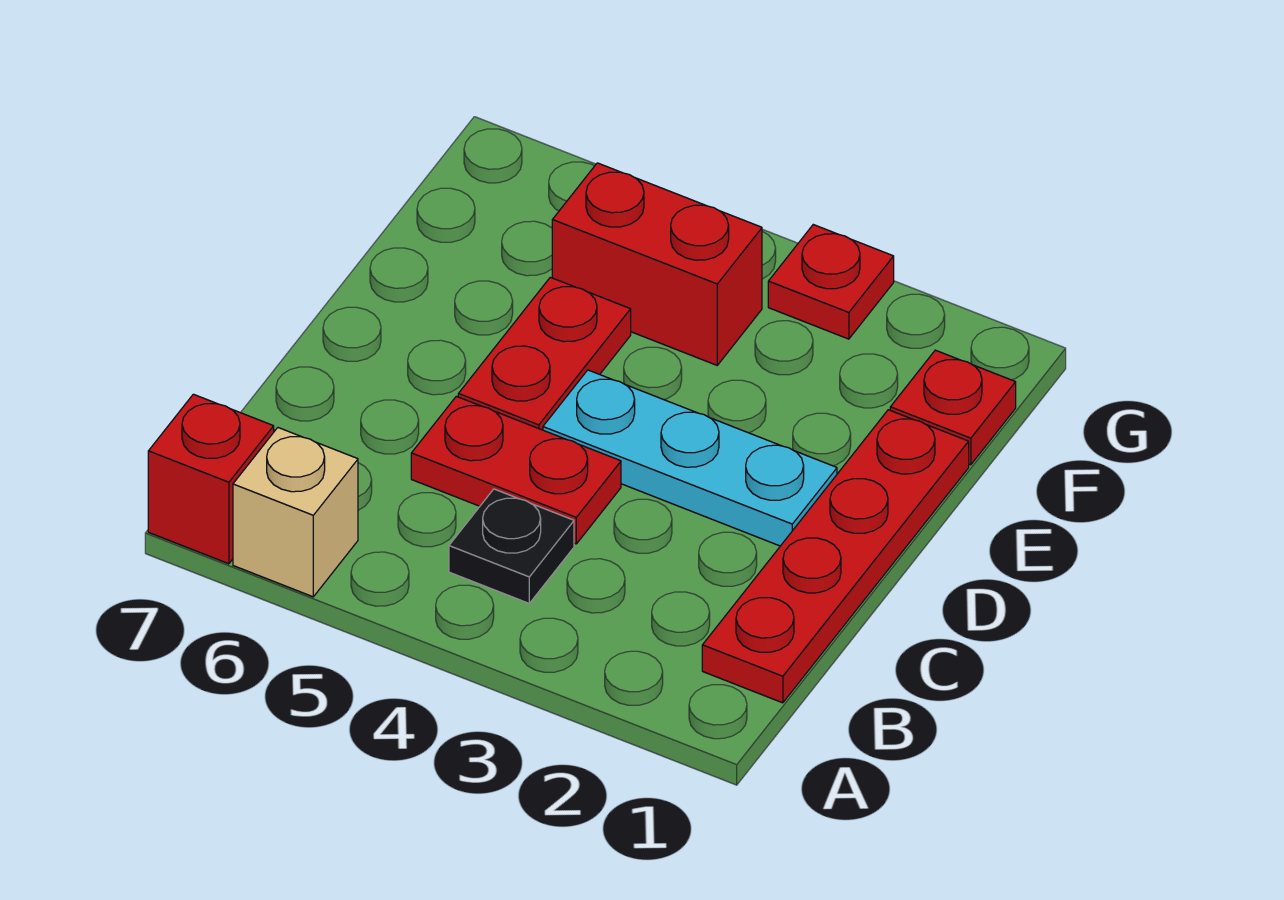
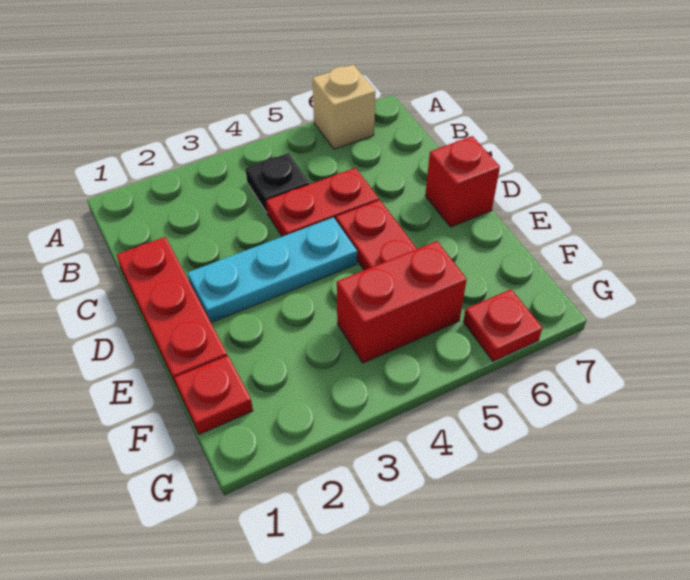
red brick A7 level 1 -> red brick D7 level 1
red plate B1:E1 level 1 -> red plate C1:E1 level 1
red plate G3 level 1 -> red plate G6 level 1

